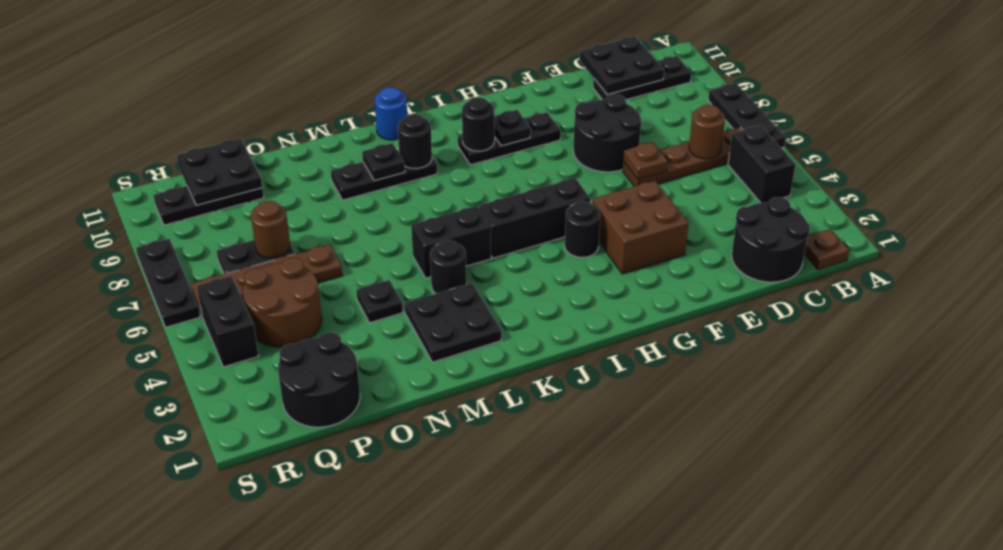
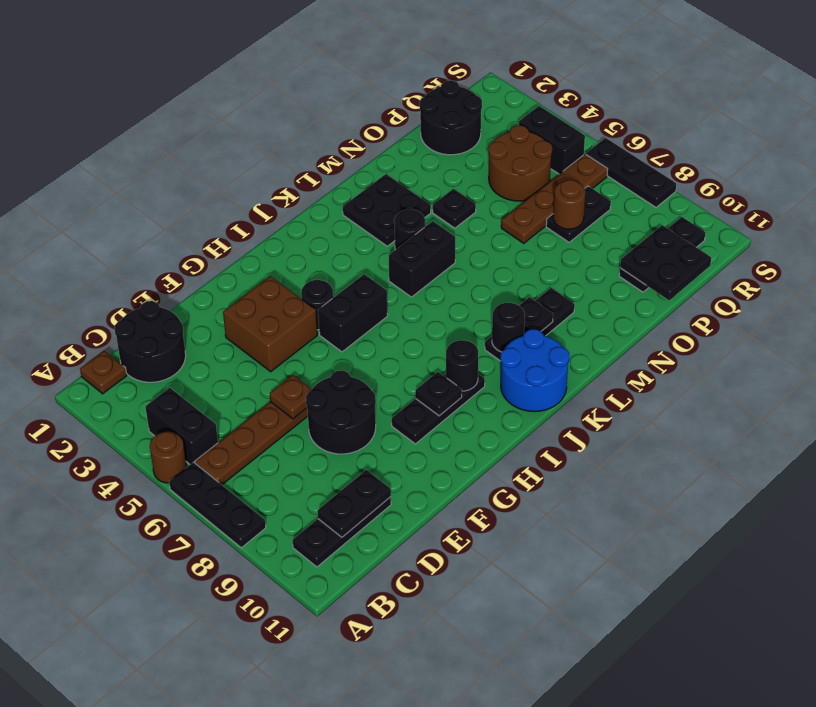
brown round brick C6 level 2 -> brown round brick A5 level 1
black plate C10:D11 level 2 -> black plate C10:D10 level 2
black brick H5:J5 level 1 -> black brick H5:I5 level 1
blue round brick K11 level 1 -> blue round brick J10:K11 level 1

